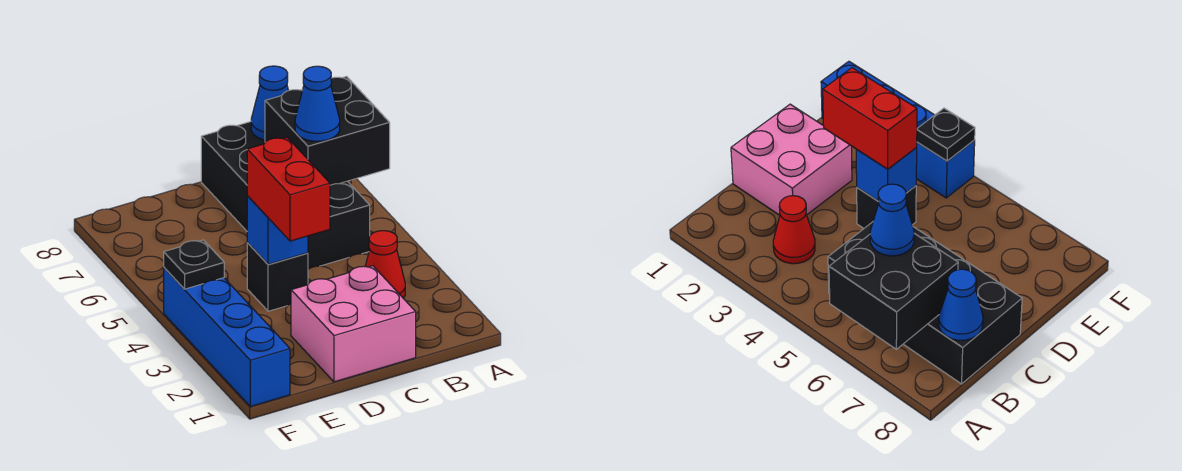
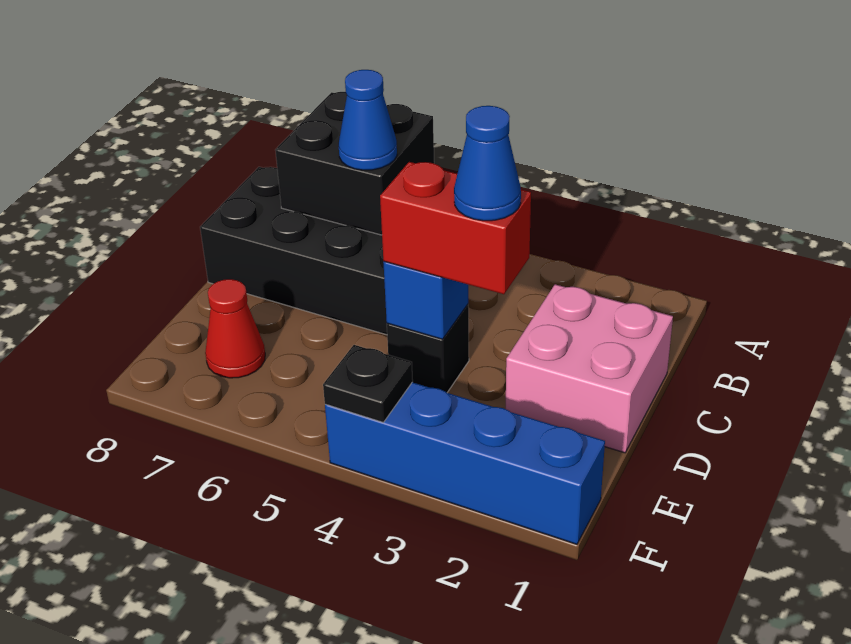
red cone B3 level 1 -> red cone E7 level 1
blue cone B8 level 2 -> blue cone D3 level 4

